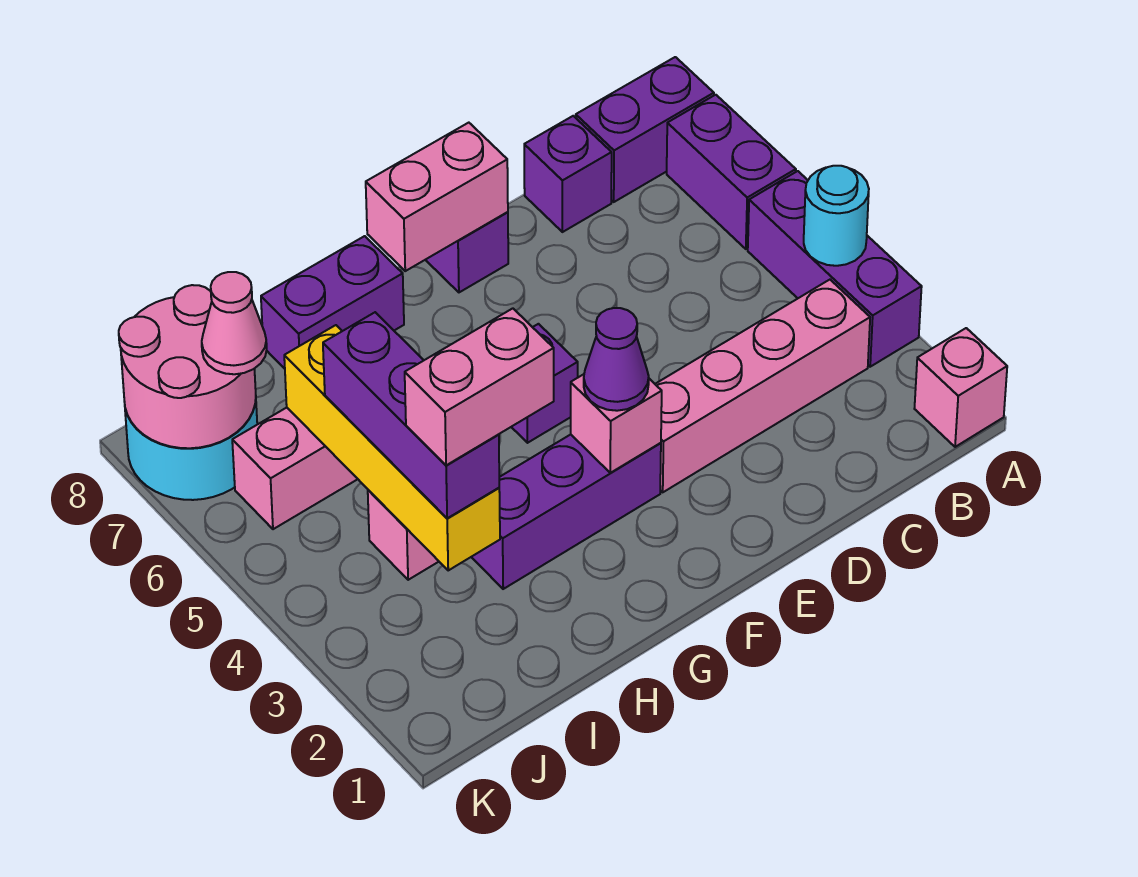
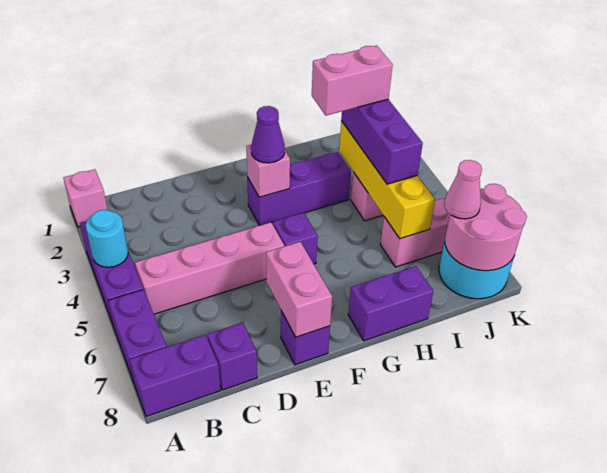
pink brick B3:E3 level 1 -> pink brick B5:E5 level 1
pink brick E8:F8 level 2 -> pink brick E7:E8 level 2

